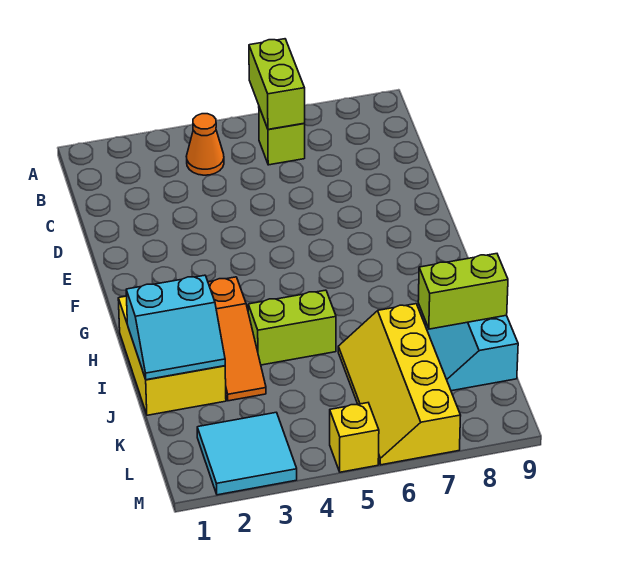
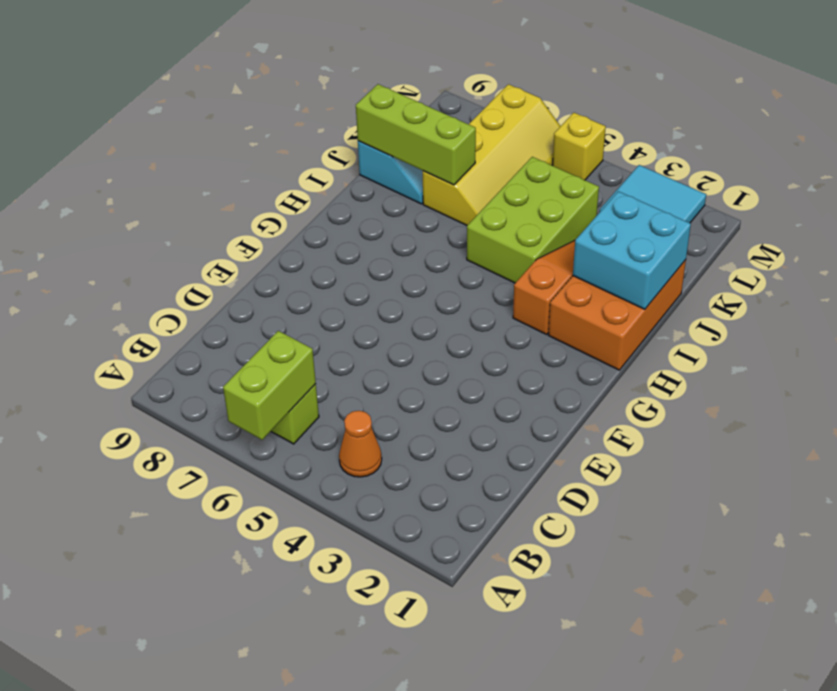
yellow brick H1:J2 level 1 -> orange brick H1:J2 level 1
cyan slope I1:J2 level 2 top I -> cyan brick I1:J2 level 2
lime brick I4:I5 level 1 -> lime brick I4:K5 level 1
lime brick J8:J9 level 2 -> lime brick J7:J9 level 2

